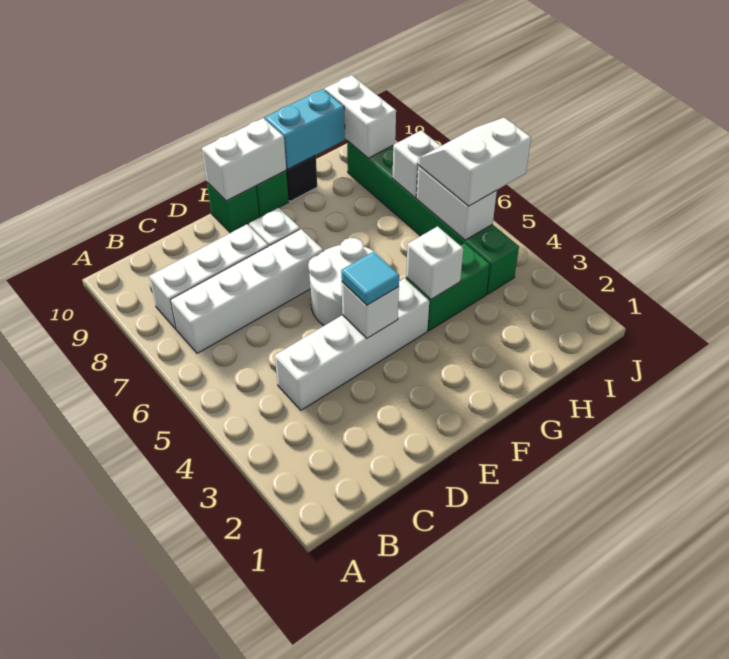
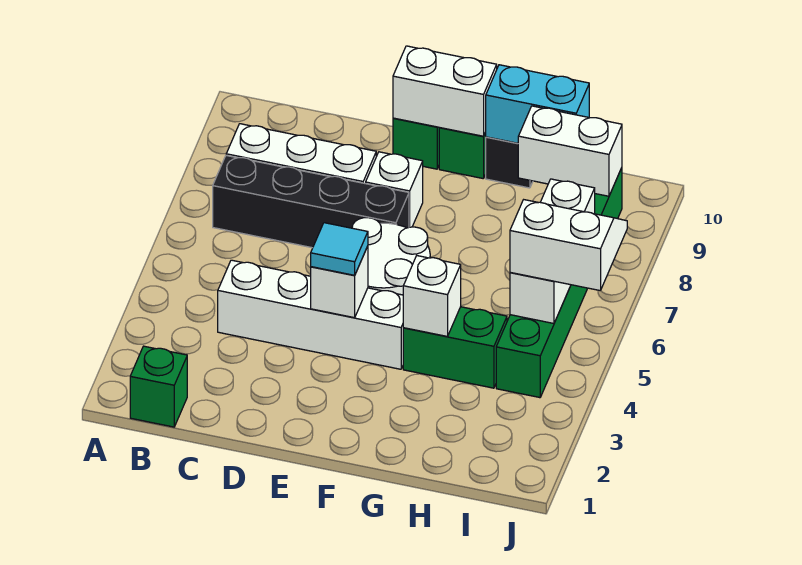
none -> green brick B1 level 1
white brick B7:E7 level 1 -> black brick B7:E7 level 1
white brick I9:I10 level 2 -> white brick H9:I9 level 2

